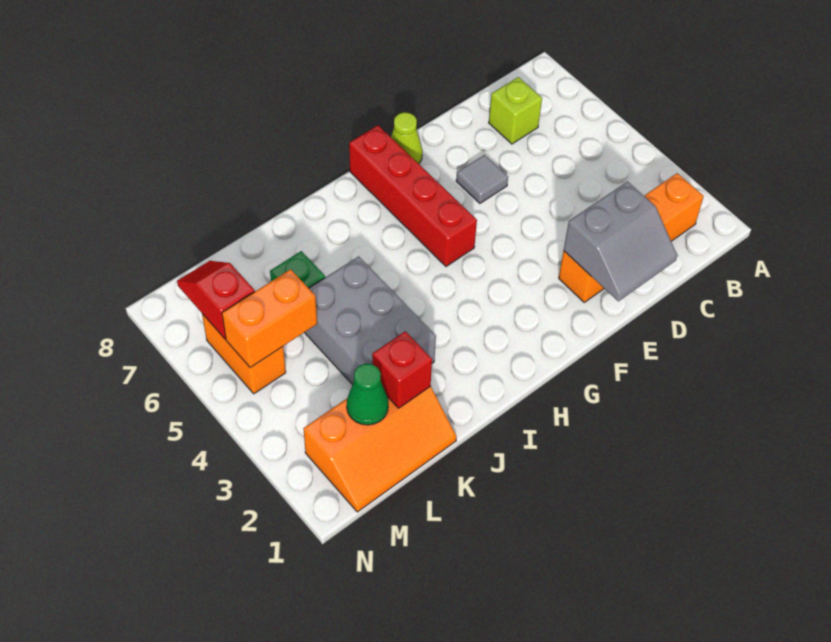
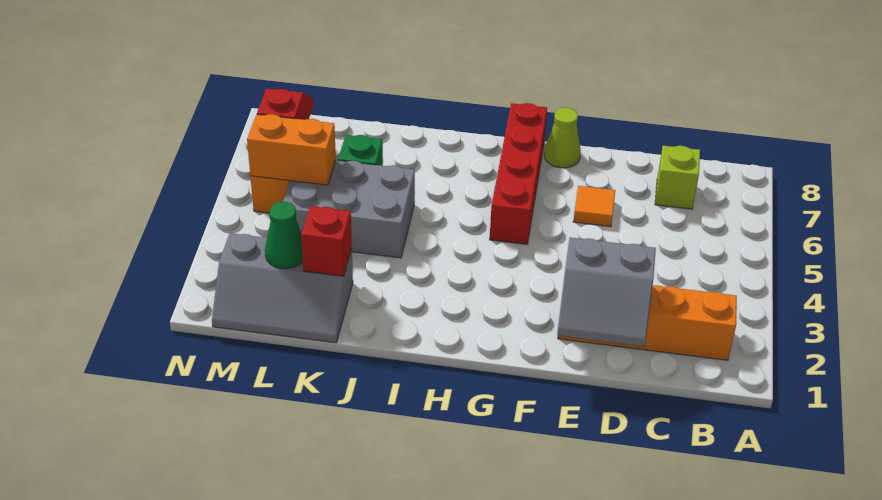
grey tile E6 level 1 -> orange tile E6 level 1
grey brick J3:K5 level 1 -> grey brick J4:L5 level 1
orange slope K1:M2 level 1 top 2 -> grey slope K1:M2 level 1 top 2

